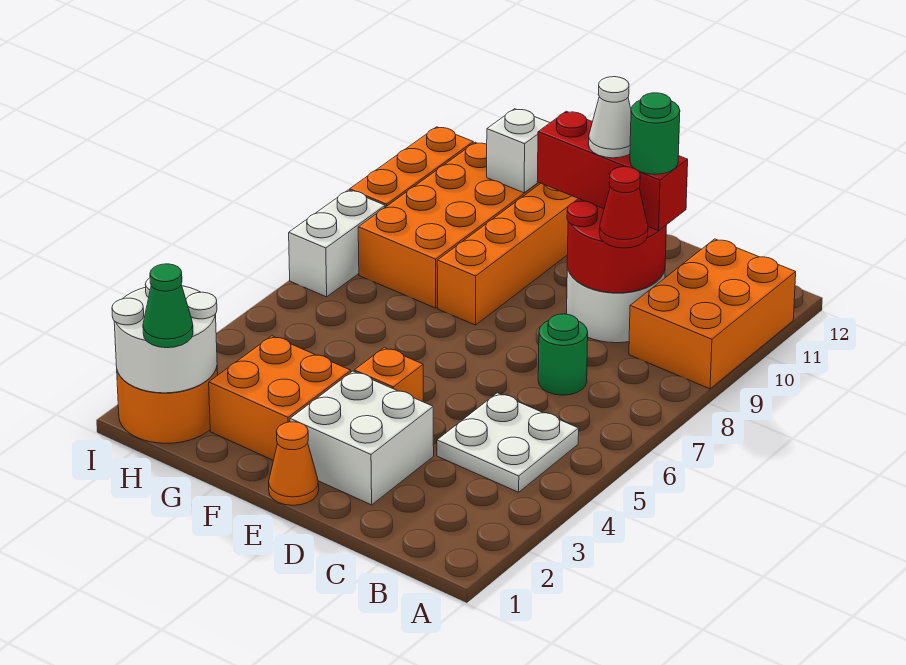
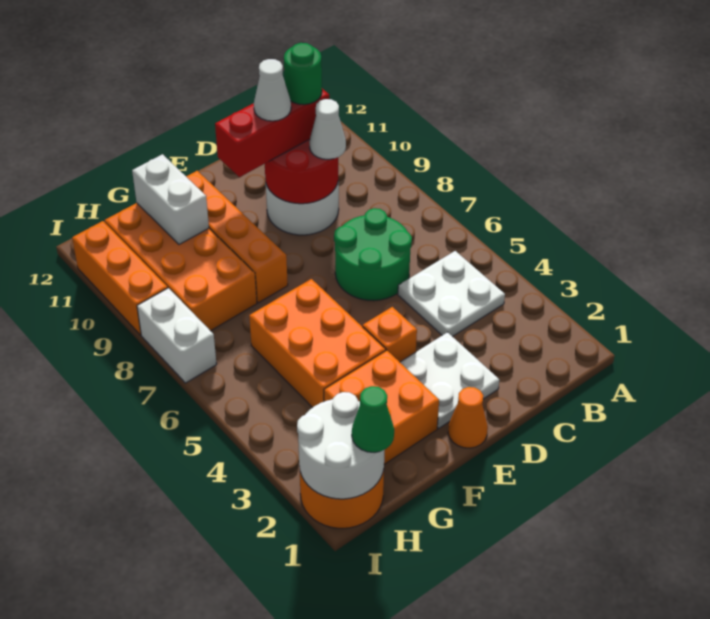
orange brick A9:B11 level 1 -> orange brick F4:G6 level 1
green round brick C7 level 1 -> green round brick C6:D7 level 1
red cone C9 level 3 -> white cone C9 level 3
white brick D2:E3 level 1 -> white plate D2:E3 level 1
white brick G11 level 2 -> white brick G10:G11 level 2

